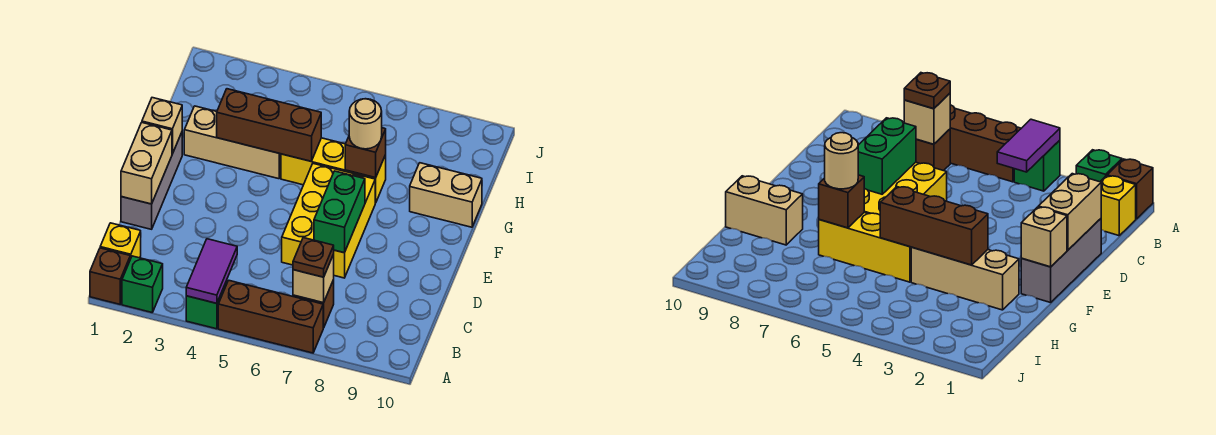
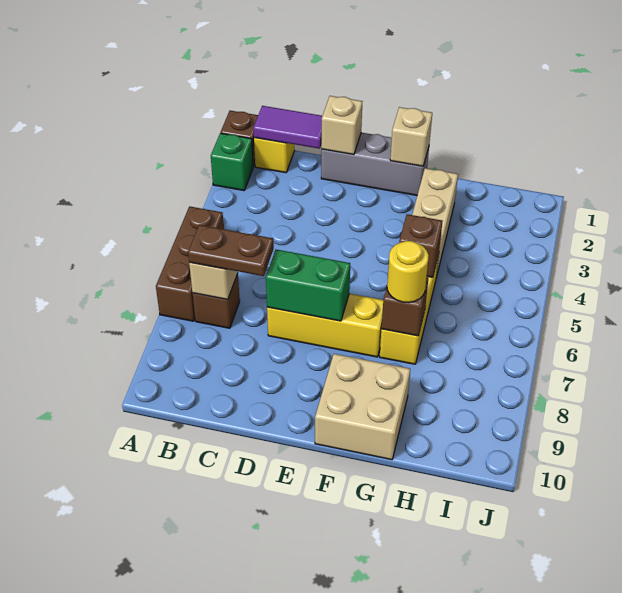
green brick A4 level 1 -> none
purple tile A4:B4 level 2 -> purple tile B1:C1 level 2
brown plate B7 level 3 -> brown plate B7:C7 level 3
tan brick D1:E1 level 2 -> tan brick D1 level 2
yellow brick D6:F7 level 1 -> yellow brick D7:F7 level 1
brown brick G3:G5 level 2 -> brown brick G5 level 2
tan round brick G7 level 3 -> yellow round brick G7 level 3
tan brick G9:G10 level 1 -> tan brick F9:G10 level 1

